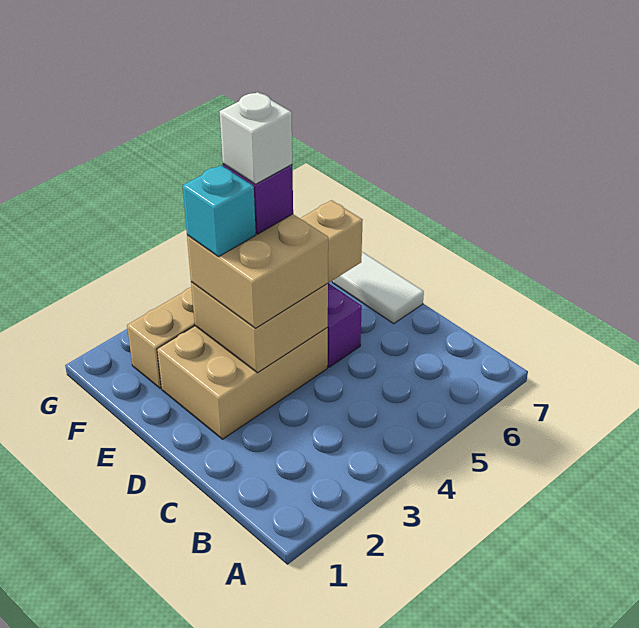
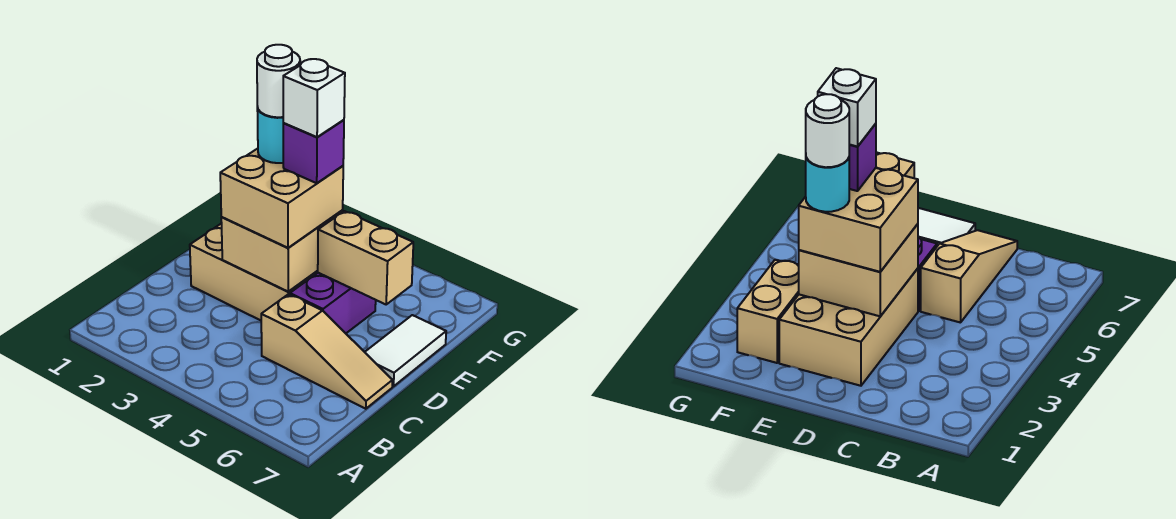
none -> tan slope C5:C7 level 1 top 5
cyan brick E3 level 4 -> cyan round brick E3 level 4
none -> white round brick E3 level 5

